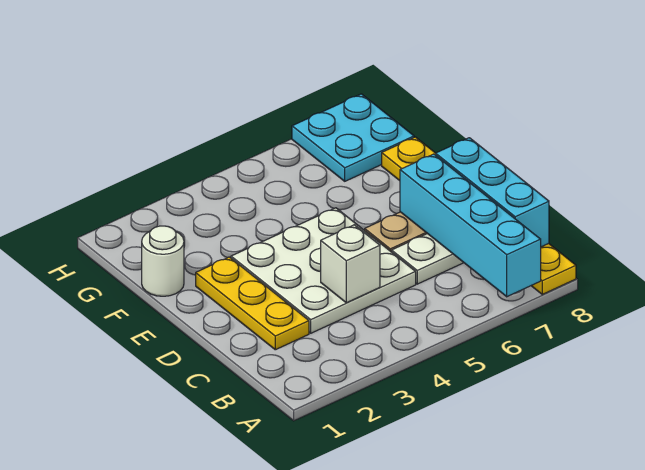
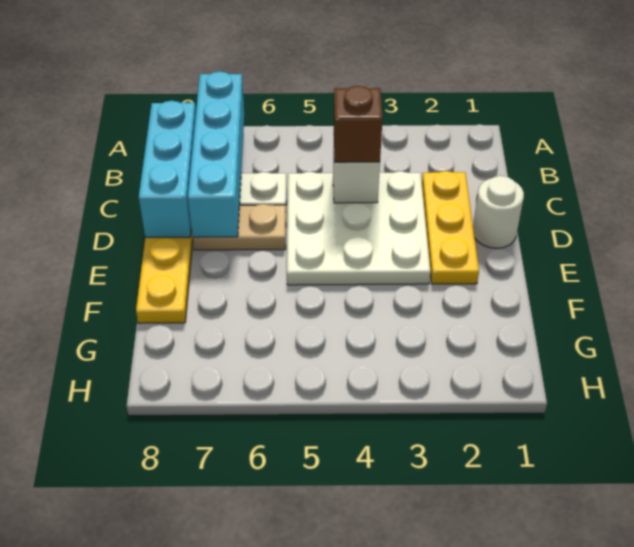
none -> brown brick C4 level 3
white round brick F1 level 1 -> white round brick D1 level 1
cyan plate G7:H8 level 1 -> none

